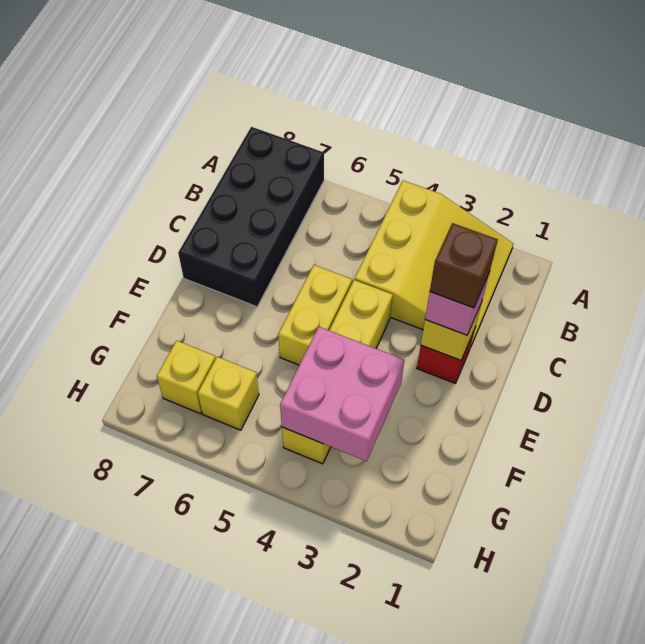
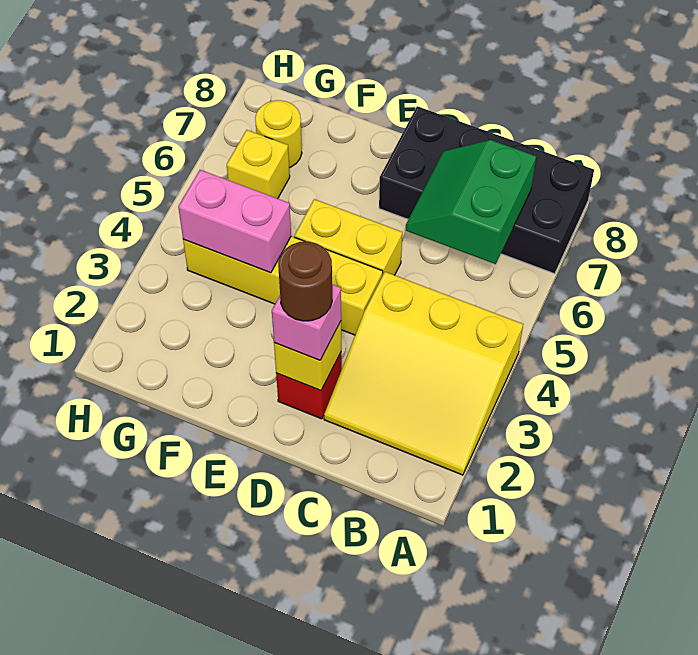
none -> green slope B6:C7 level 2 top B
brown brick D2 level 4 -> brown round brick D2 level 4
pink brick F3:G4 level 2 -> pink brick F4:G4 level 2
yellow brick G7 level 1 -> yellow round brick G7 level 1

